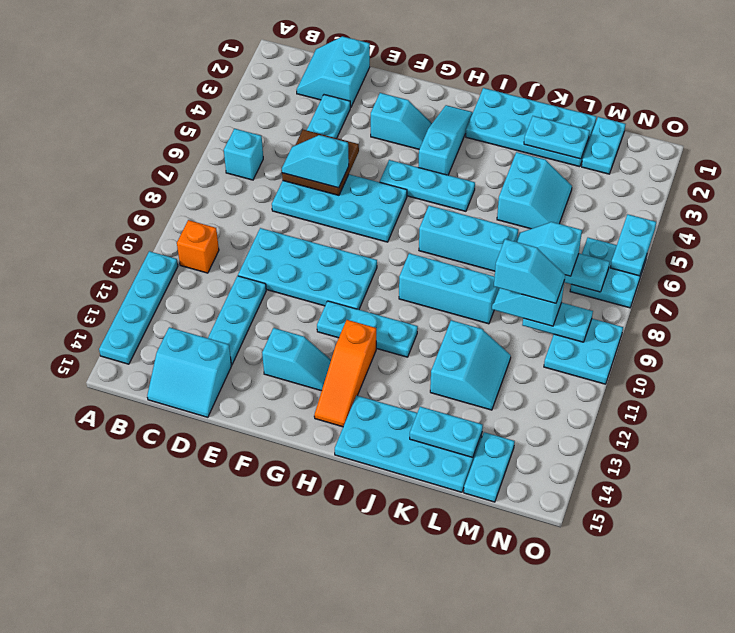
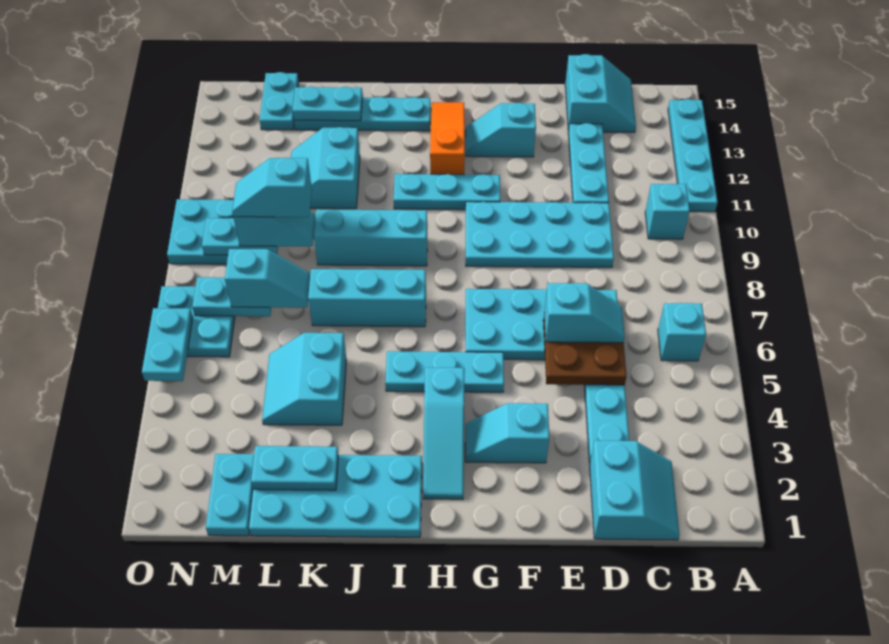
orange brick B10 level 1 -> cyan brick B10 level 1
cyan slope C14:D15 level 1 top 14 -> cyan slope C14:D15 level 1 top D
cyan plate I14:L15 level 1 -> cyan plate I14:L14 level 1

